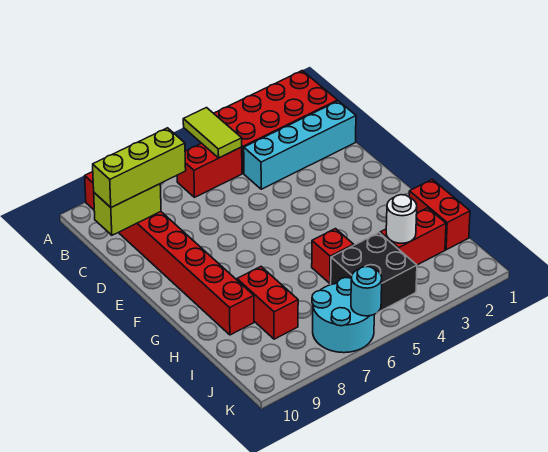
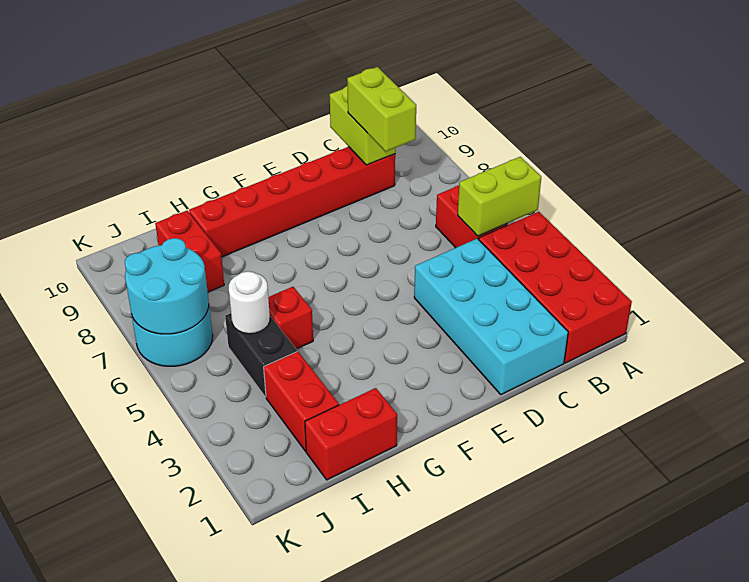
lime tile A5:B5 level 2 -> lime brick A5:B5 level 2
red brick A9:H9 level 1 -> red brick C9:H9 level 1
cyan brick C1:C4 level 1 -> cyan brick C1:D4 level 1
lime brick C8:C10 level 3 -> lime brick C8:C9 level 3
red brick H8:I8 level 1 -> red brick I8:I9 level 1
white round brick I3 level 2 -> white round brick I5 level 2
black brick I4:J5 level 1 -> black brick I4:I5 level 1
cyan round brick K6 level 2 -> cyan round brick J6:K7 level 2

